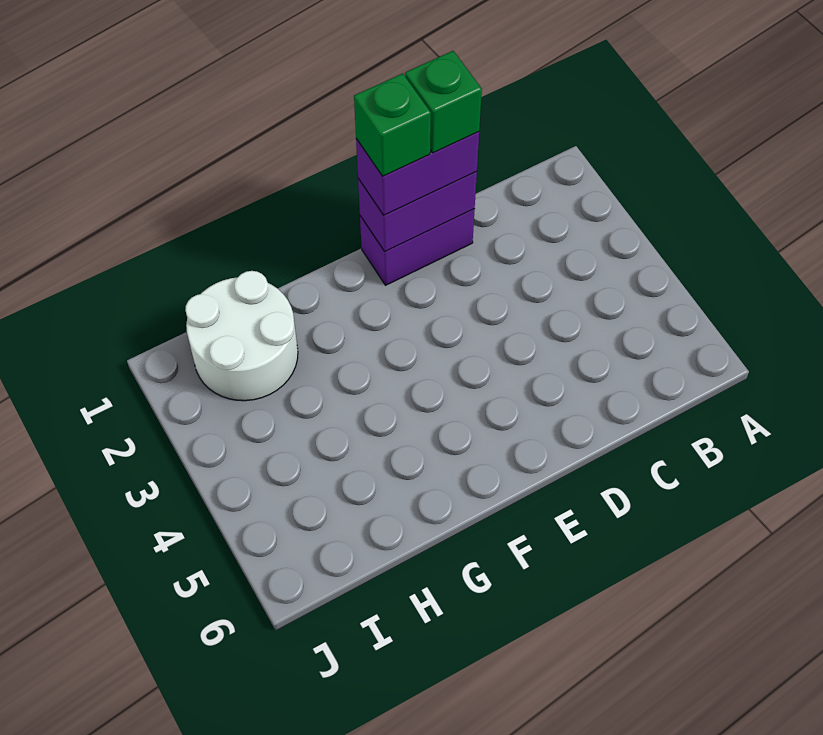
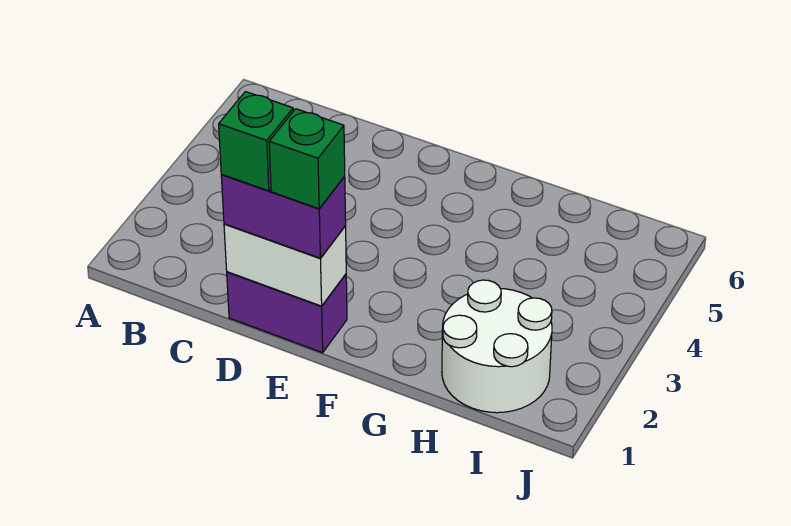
purple brick D1:E1 level 2 -> white brick D1:E1 level 2

